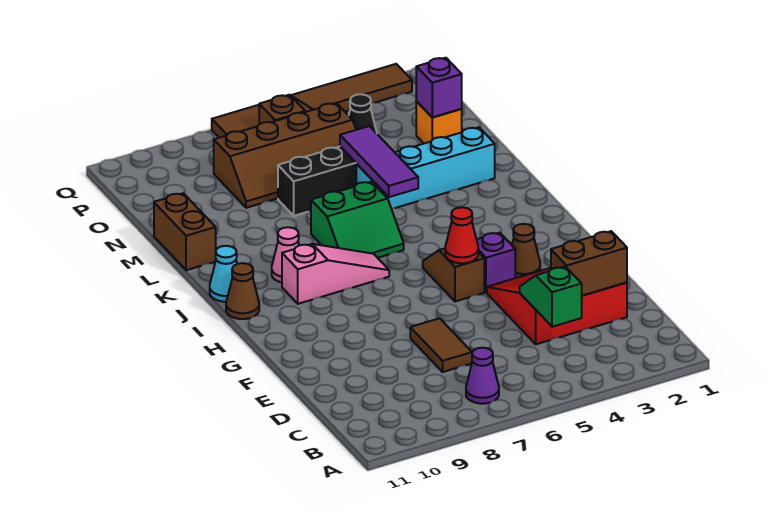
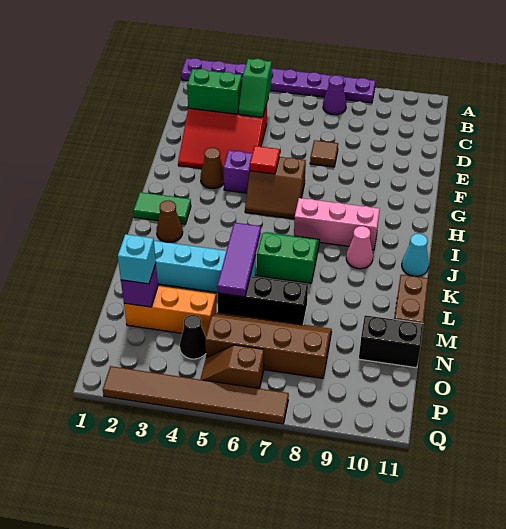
none -> purple plate A1:A8 level 1
brown brick D2:D3 level 2 -> green brick D2:D3 level 2
brown tile D7:E7 level 1 -> brown tile E7 level 1
brown slope G5:H5 level 1 top G -> brown slope G5:H6 level 1 top G
red cone G5 level 2 -> red tile G5 level 2
none -> green tile I1:I2 level 1
pink slope I7:I9 level 1 top 9 -> pink brick I7:I9 level 1
brown cone I11 level 1 -> brown cone J2 level 1
orange brick N2 level 1 -> orange brick N2:N4 level 1
none -> cyan brick N2 level 3
none -> black brick N10:N11 level 1

